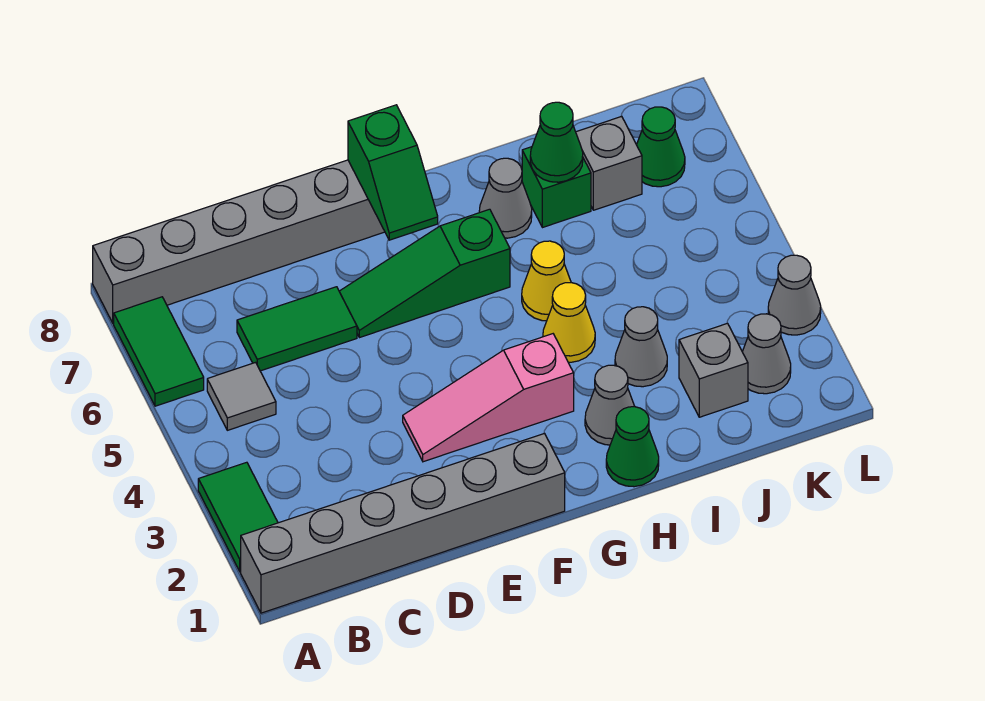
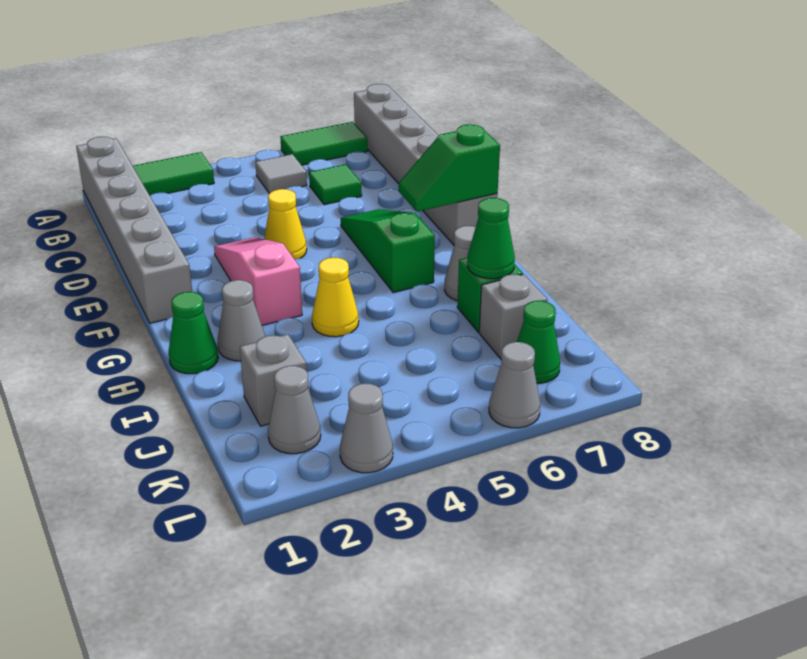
green tile C6:D6 level 1 -> green tile C6 level 1
yellow cone H5 level 1 -> yellow cone E4 level 1
grey cone I3 level 1 -> grey cone L6 level 1

